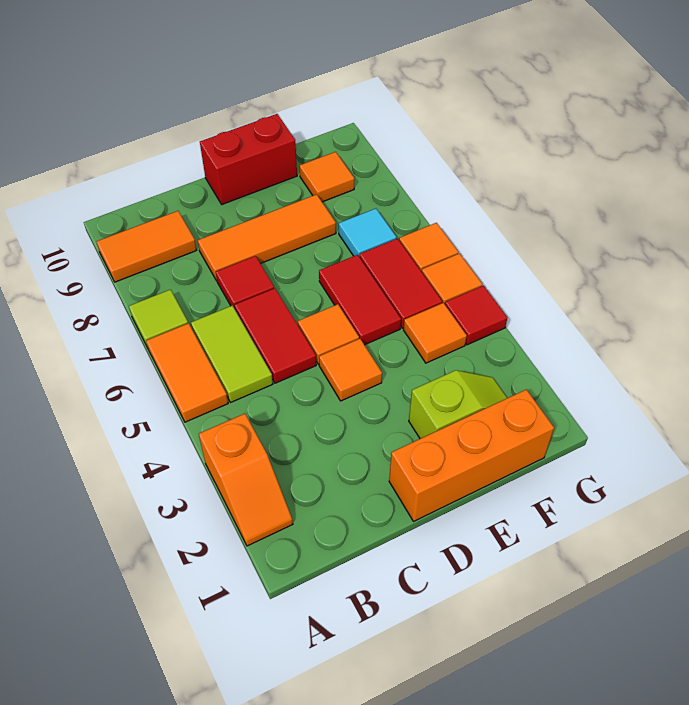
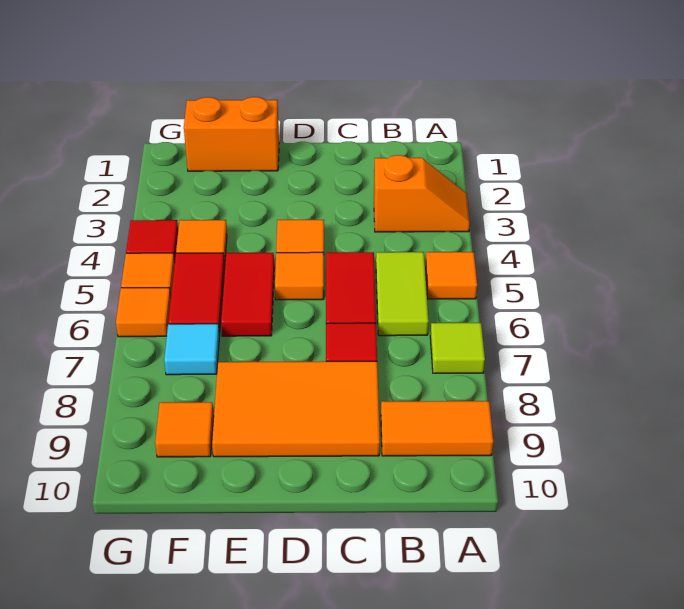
orange slope A2:A3 level 1 top 3 -> orange slope A3:B3 level 1 top B
orange tile A5:A6 level 1 -> orange tile A5 level 1
orange tile C8:E8 level 1 -> orange tile C8:E9 level 1
orange brick D1:F1 level 1 -> orange brick E1:F1 level 1
red brick D10:E10 level 1 -> none
lime slope E2:F2 level 1 top E -> none

